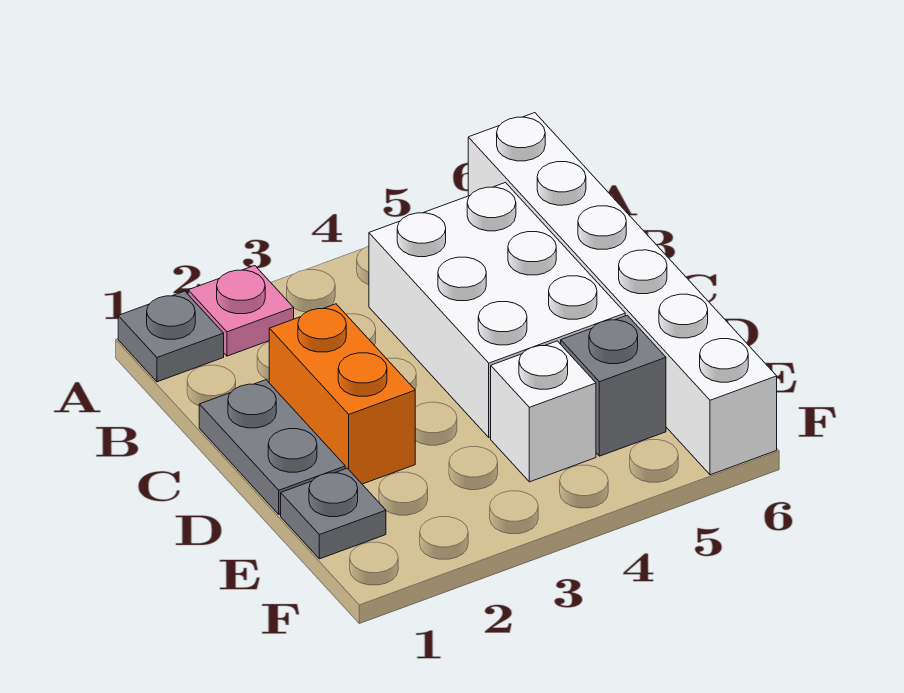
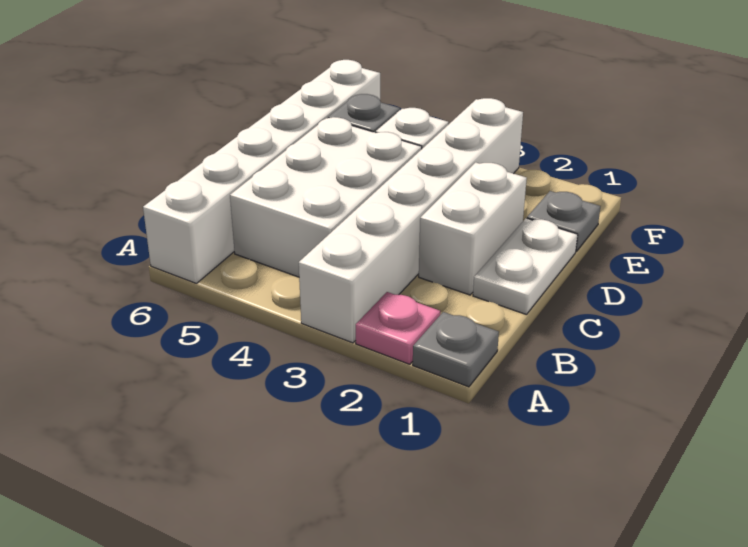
none -> white brick A3:F3 level 1
grey plate C1:D1 level 1 -> white plate C1:D1 level 1
orange brick C2:D2 level 1 -> white brick C2:D2 level 1

